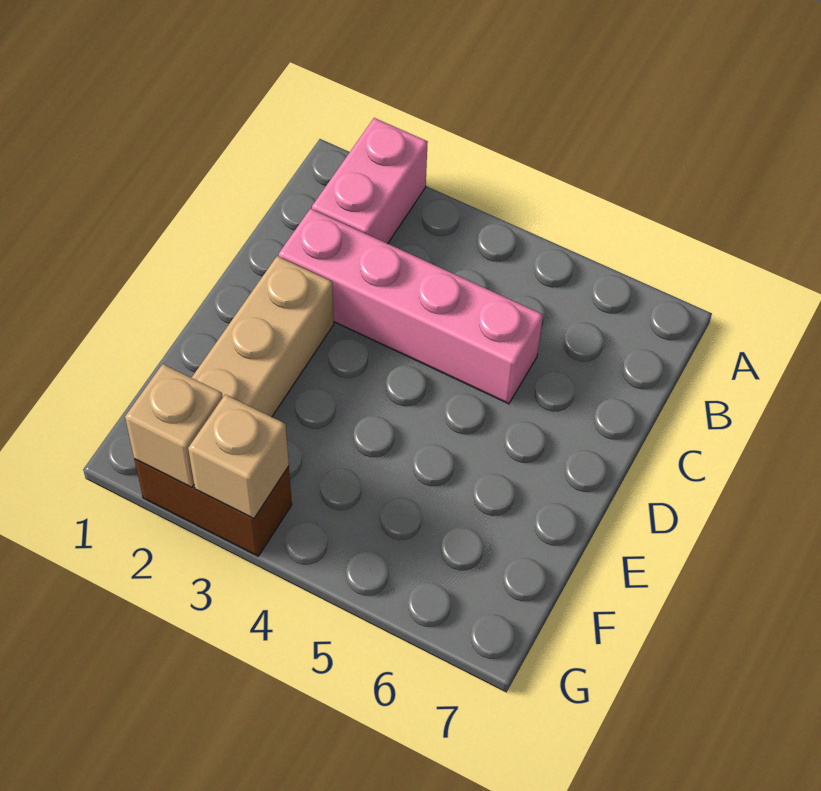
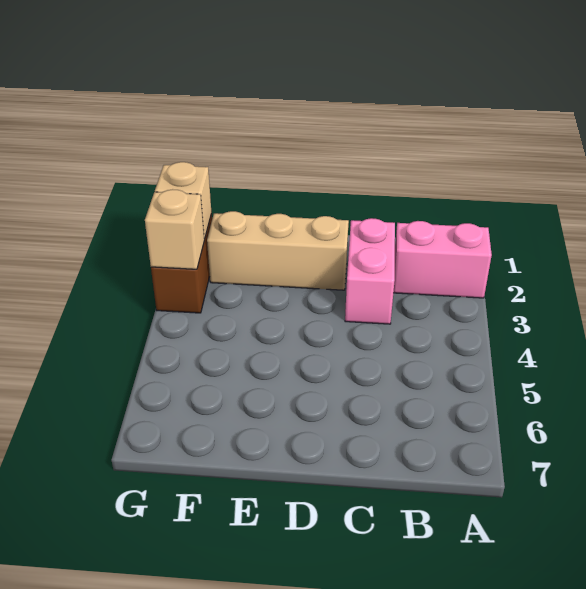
pink brick C2:C5 level 1 -> pink brick C2:C3 level 1

